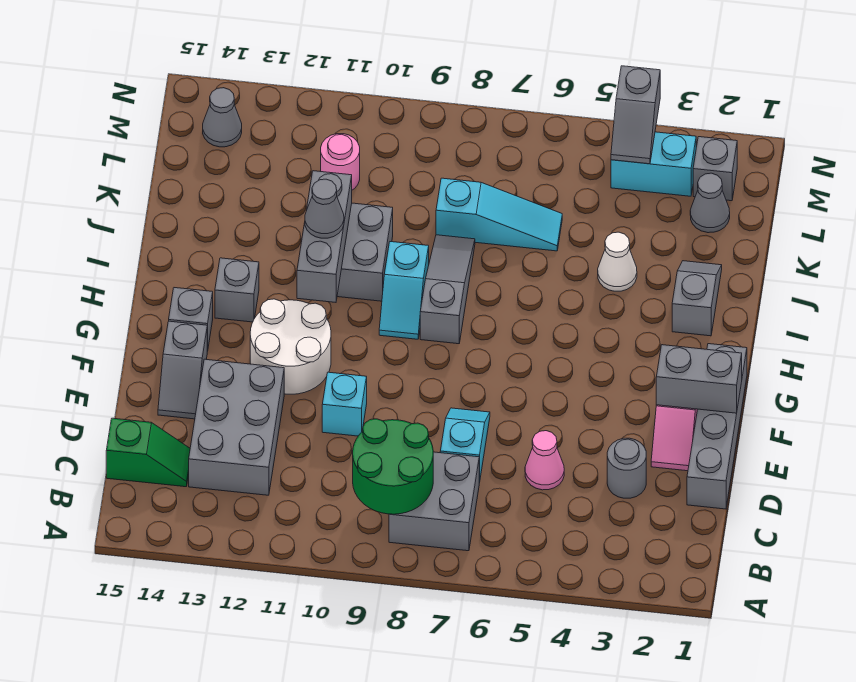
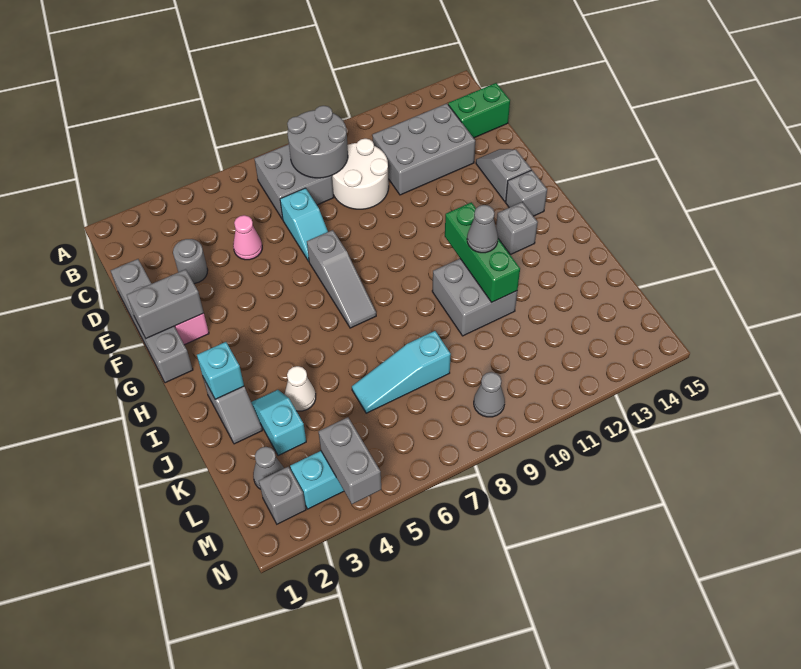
green round brick B8:C9 level 2 -> grey round brick B8:C9 level 2
grey brick C12:E13 level 1 -> grey brick C11:D13 level 1
green slope C14:C15 level 1 top 15 -> green brick C14:C15 level 1
cyan brick E10 level 1 -> cyan brick I2 level 2
white round brick F11:G12 level 1 -> white round brick C9:D10 level 1
grey slope H8:J8 level 1 top H -> grey slope F7:H7 level 1 top F
cyan slope H9:I9 level 1 top I -> cyan slope J3:K3 level 1 top K
grey brick H11:J11 level 2 -> green brick H11:J11 level 2
pink round brick L11 level 1 -> none
grey slope M4:N4 level 2 top N -> grey brick M4:N4 level 2
grey cone M14 level 1 -> grey cone M9 level 1

